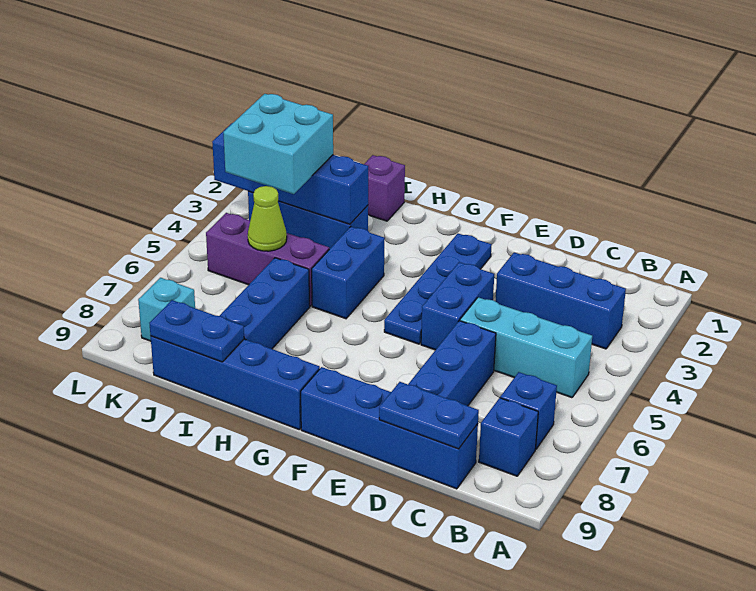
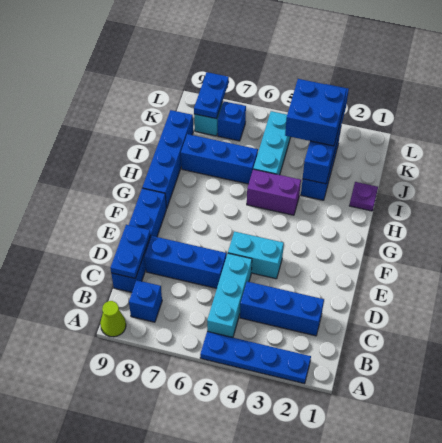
blue brick B3:D3 level 1 -> blue brick C2:C4 level 1
blue brick B7 level 1 -> blue brick K7 level 1
blue brick E4:E5 level 1 -> cyan brick E4:E5 level 1
blue plate F2:F5 level 1 -> blue plate A2:A5 level 1
blue brick H4:H5 level 1 -> purple brick H4:H5 level 1
purple brick I1 level 1 -> purple plate I1 level 1
purple brick I5:K5 level 1 -> cyan brick I5:K5 level 1
blue plate I9:J9 level 2 -> blue plate K8:L8 level 2
cyan brick J3:K4 level 3 -> blue brick J3:K4 level 3
lime cone J5 level 2 -> lime cone A9 level 1

